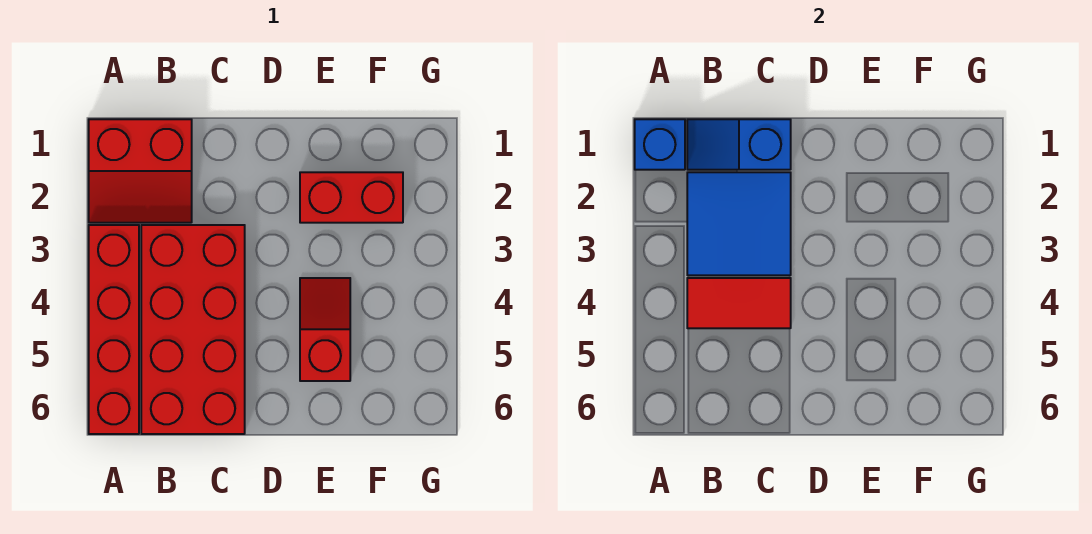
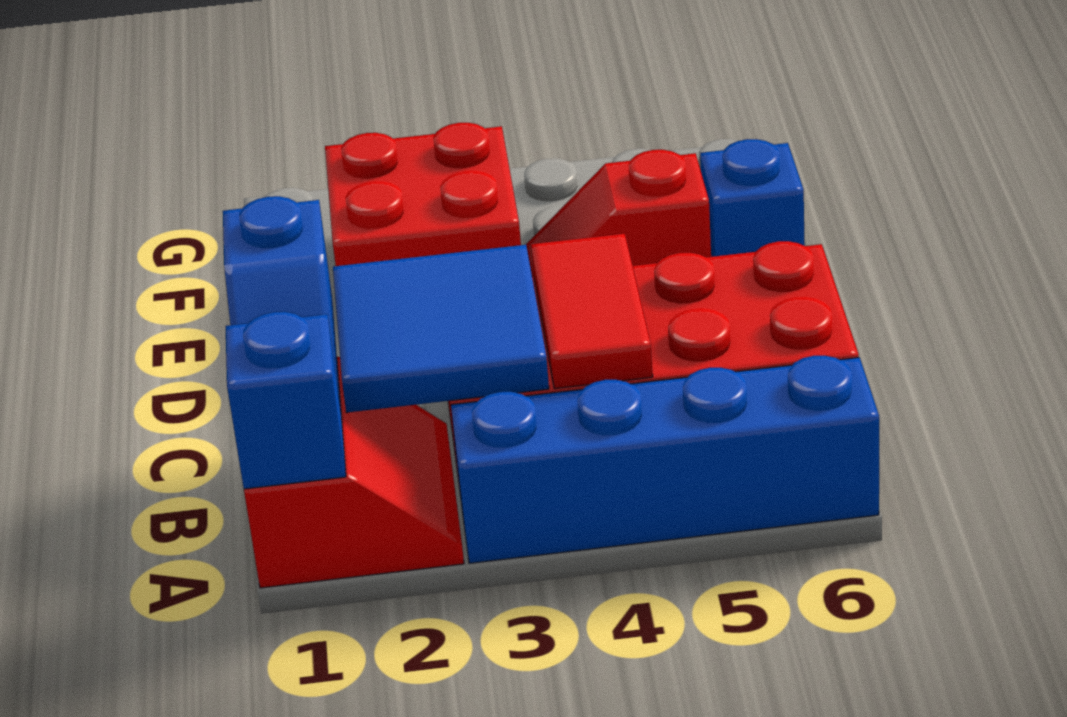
red brick A3:A6 level 1 -> blue brick A3:A6 level 1
red brick E2:F2 level 1 -> red brick E2:F3 level 1
none -> blue brick E6 level 1

